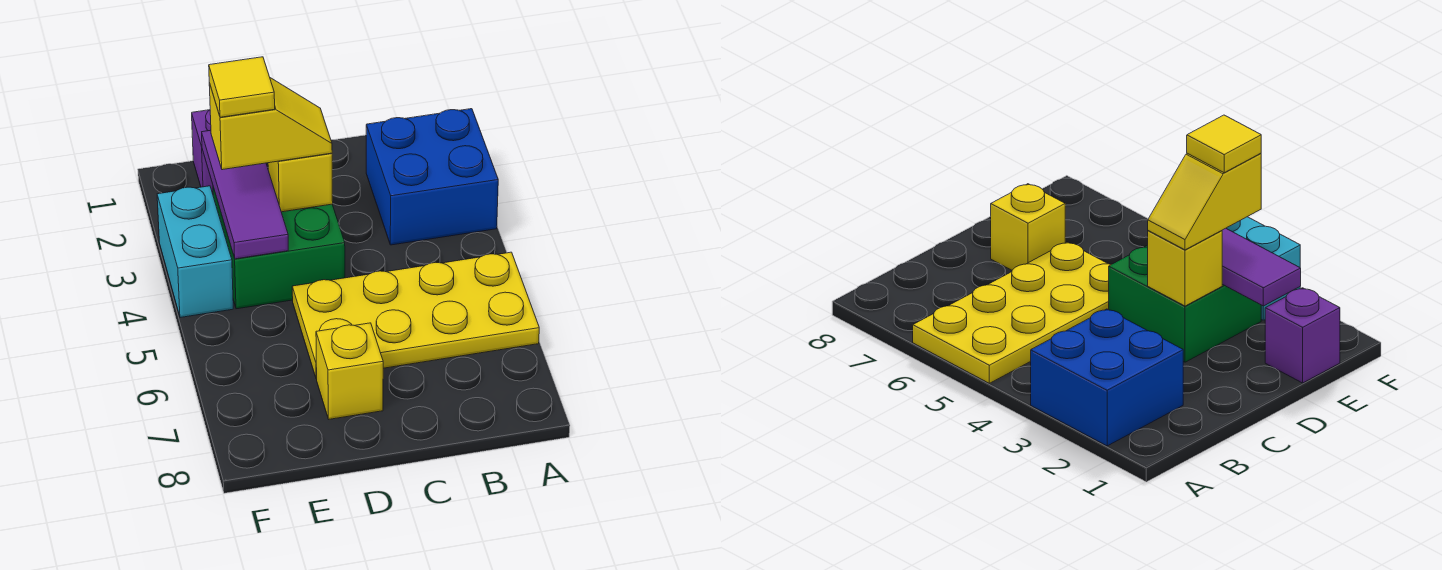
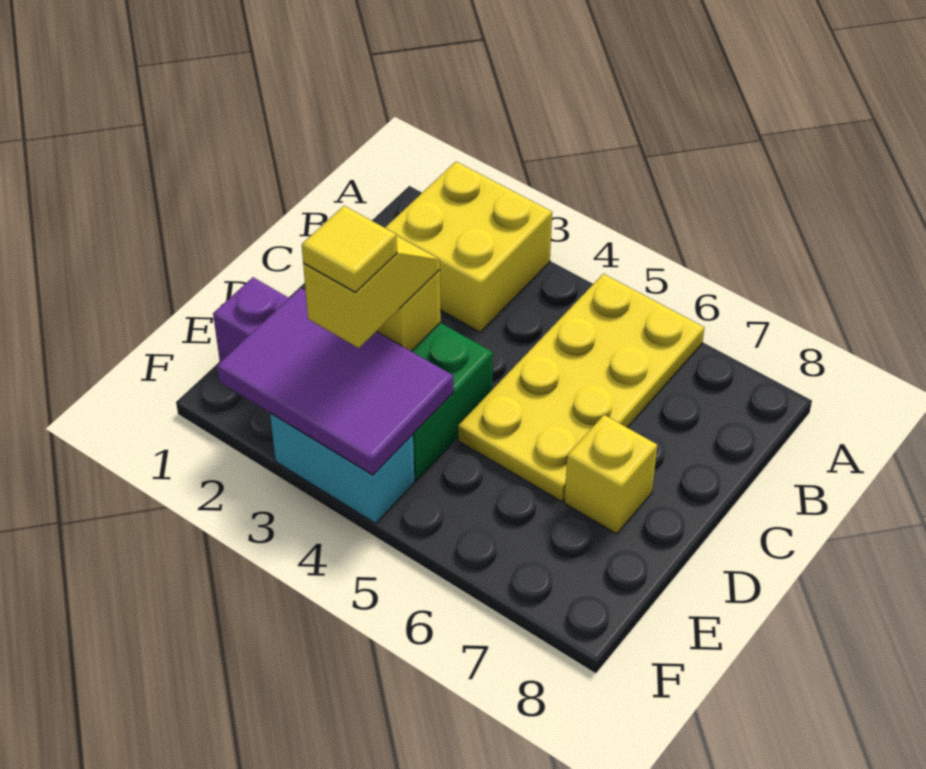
blue brick A2:B3 level 1 -> yellow brick A2:B3 level 1
purple tile E2:E4 level 2 -> purple tile E2:F4 level 2

